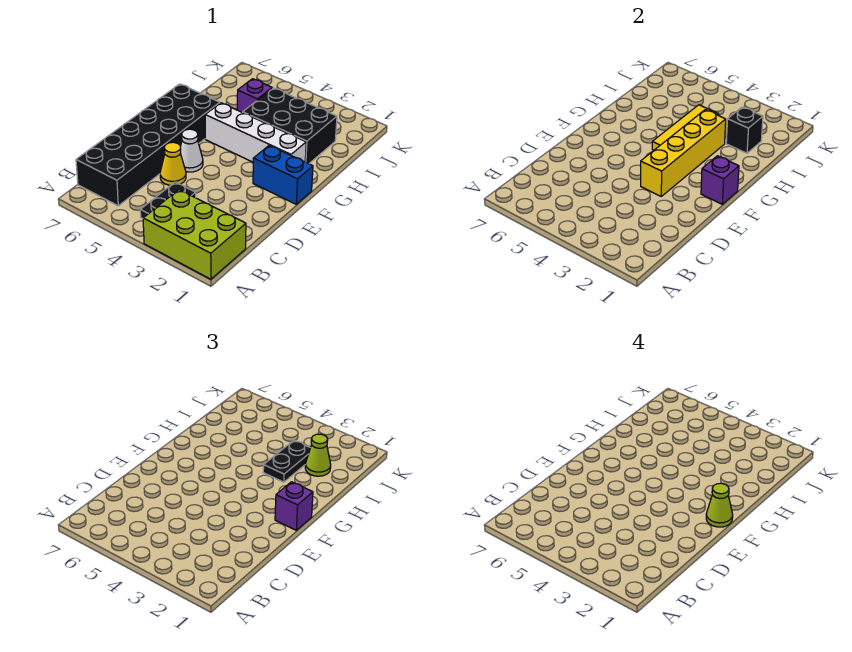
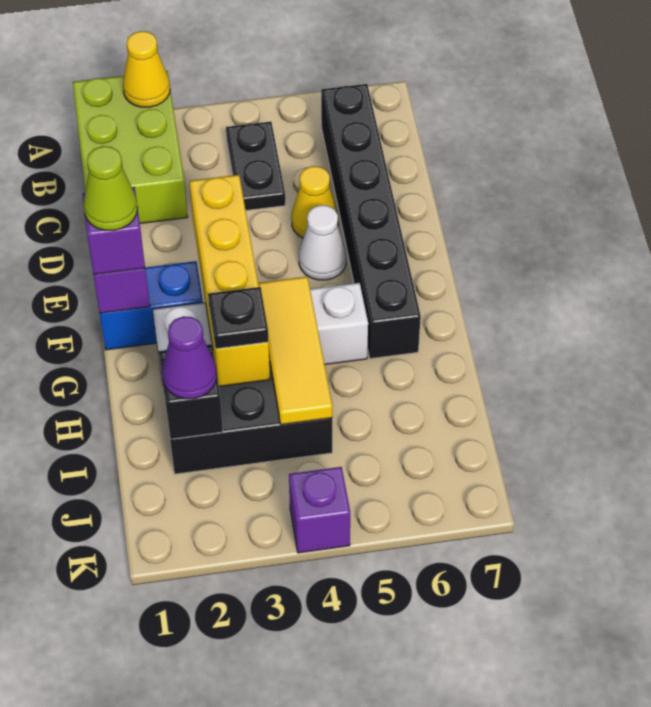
lime brick A1:B3 level 1 -> lime brick A1:C2 level 1
none -> yellow cone A2 level 2
black brick B6:G7 level 1 -> black brick B6:G6 level 1
black plate H3:I3 level 3 -> black plate H3 level 3
lime cone I2 level 3 -> purple cone I2 level 3
purple brick I5 level 1 -> purple brick K4 level 1

